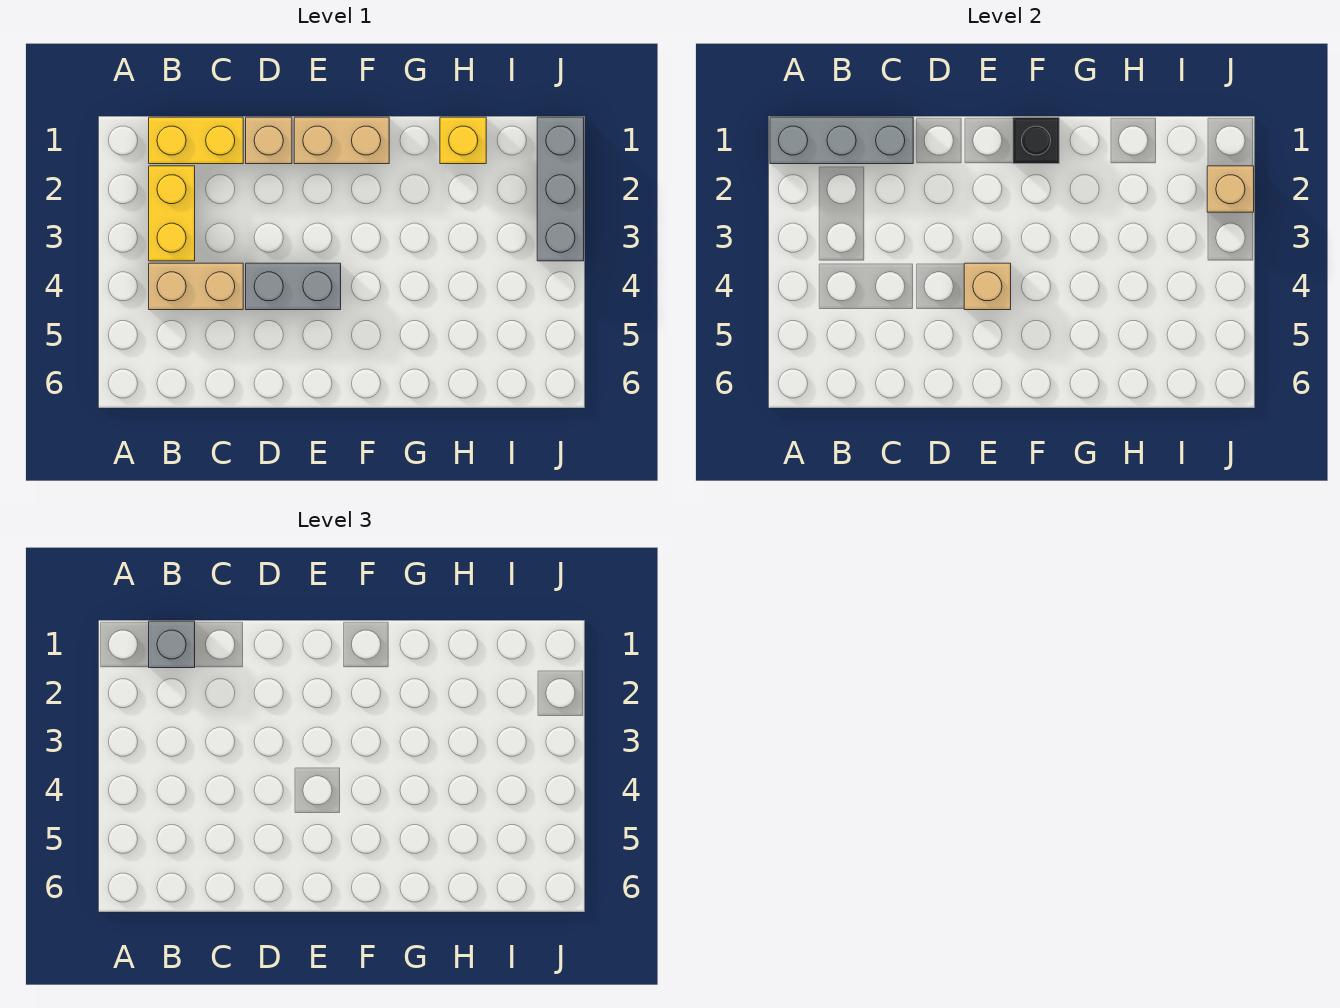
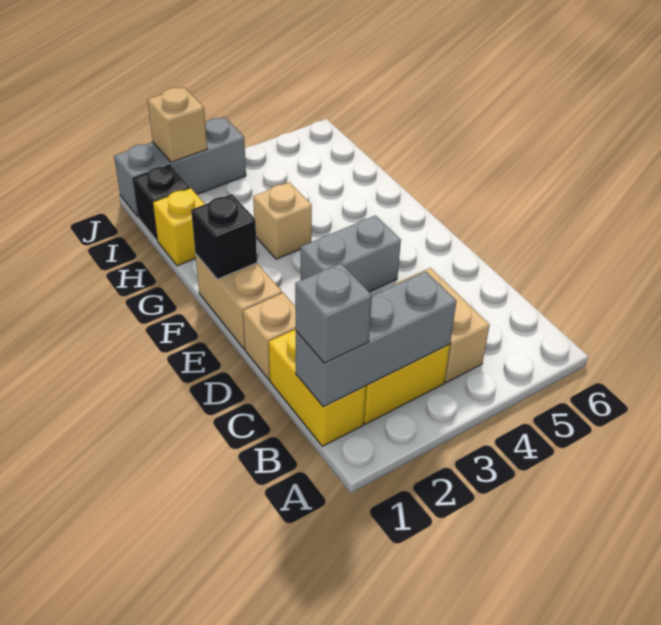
grey brick A1:C1 level 2 -> grey brick B1:B3 level 2
grey brick D4:E4 level 1 -> grey brick E3:E4 level 1
tan brick E4 level 2 -> tan brick G3 level 1
none -> black brick I1 level 1

